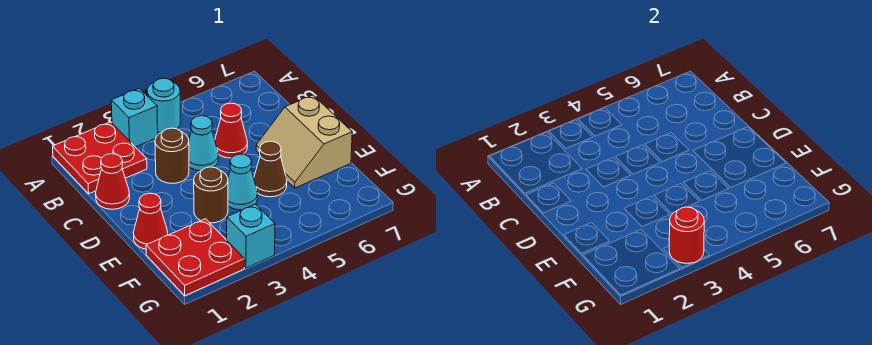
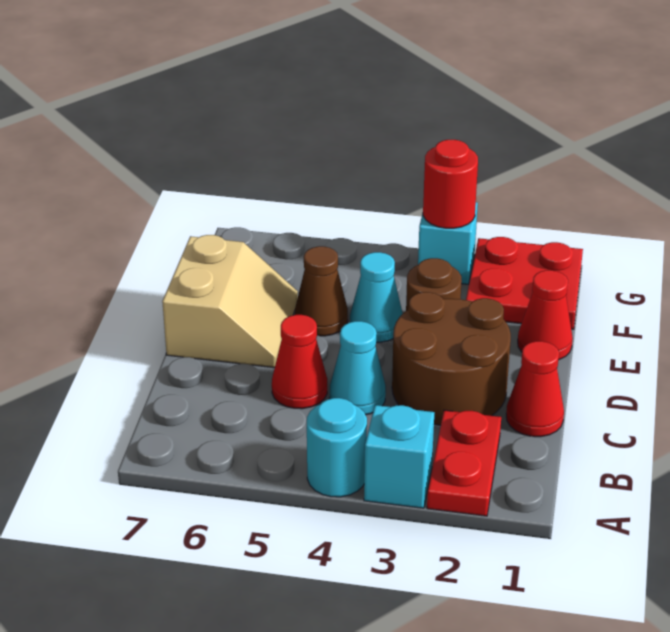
red plate A1:B2 level 1 -> red plate A2:B2 level 1
brown round brick C3 level 1 -> brown round brick C2:D3 level 1

